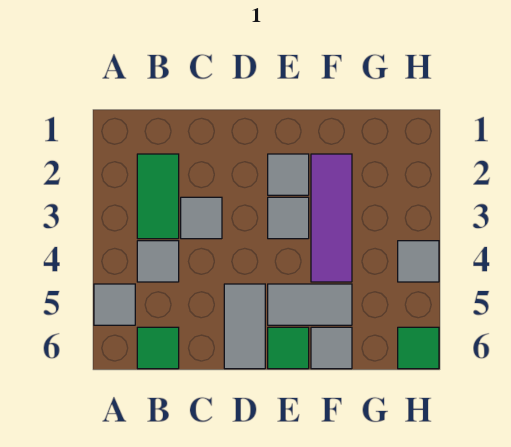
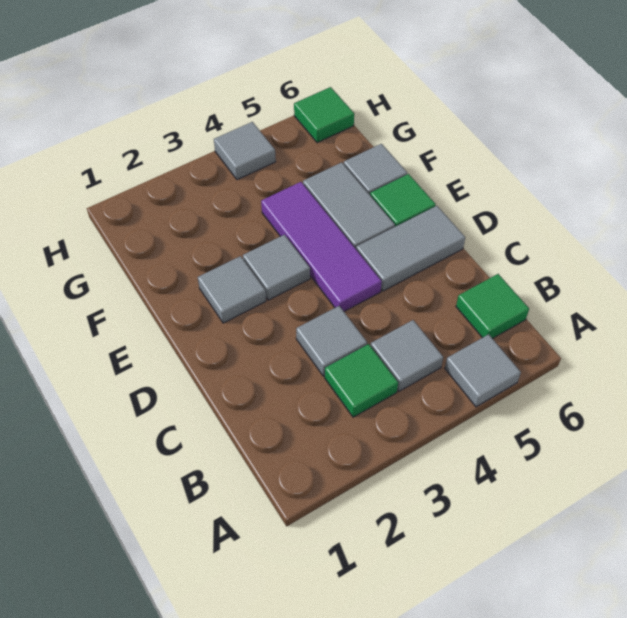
green tile B2:B3 level 1 -> green tile B3 level 1
purple tile F2:F4 level 1 -> purple tile D4:F4 level 1

